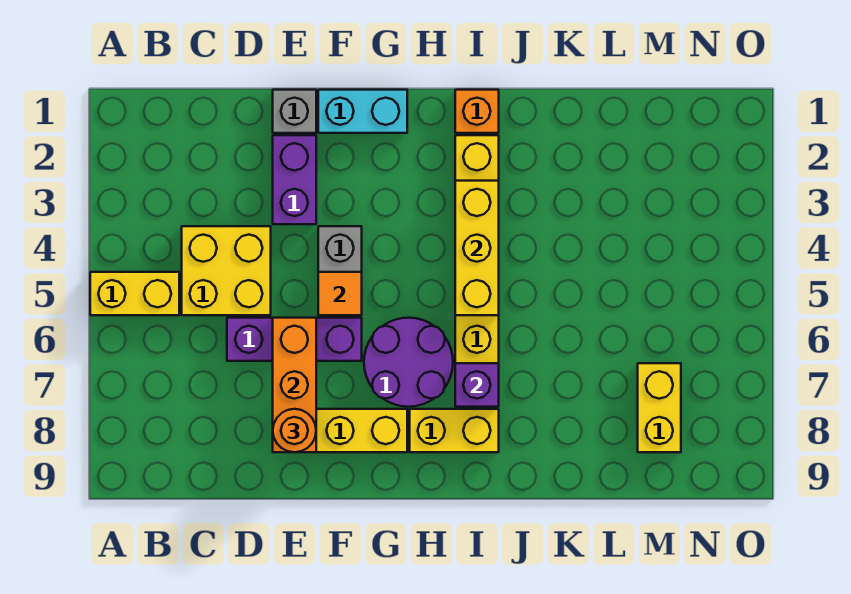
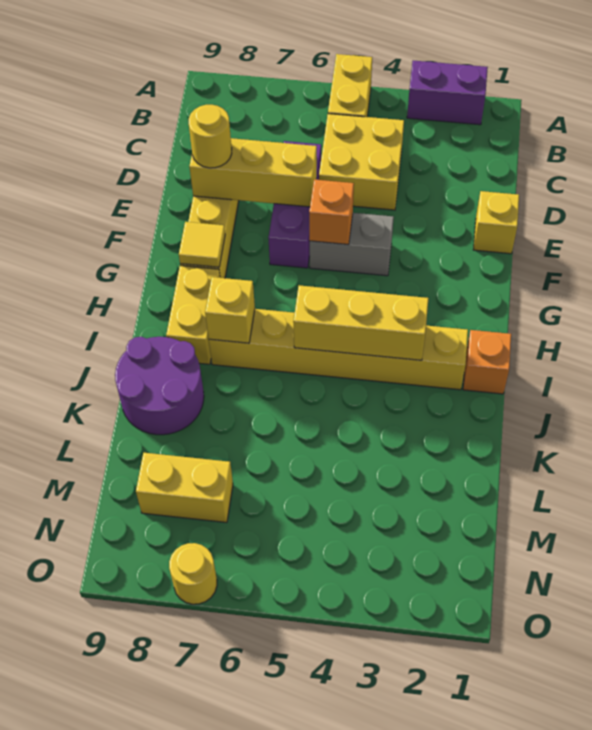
grey brick E1 level 1 -> yellow brick E1 level 1
purple brick E2:E3 level 1 -> purple brick A2:A3 level 1
orange brick E6:E8 level 2 -> yellow brick E6:E8 level 2
orange round brick E8 level 3 -> yellow round brick E8 level 3
cyan brick F1:G1 level 1 -> none
orange tile F5 level 2 -> orange brick F5 level 2
purple round brick G6:H7 level 1 -> purple round brick J8:K9 level 1
none -> yellow tile G8 level 2
purple brick I7 level 2 -> yellow brick I7 level 2
none -> yellow round brick O7 level 1

